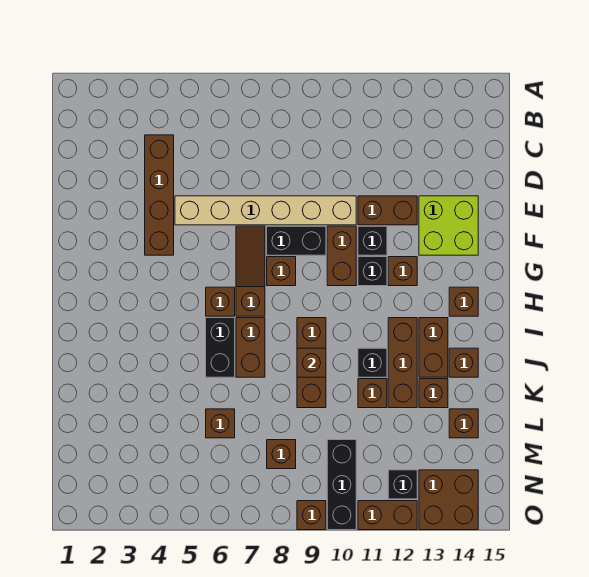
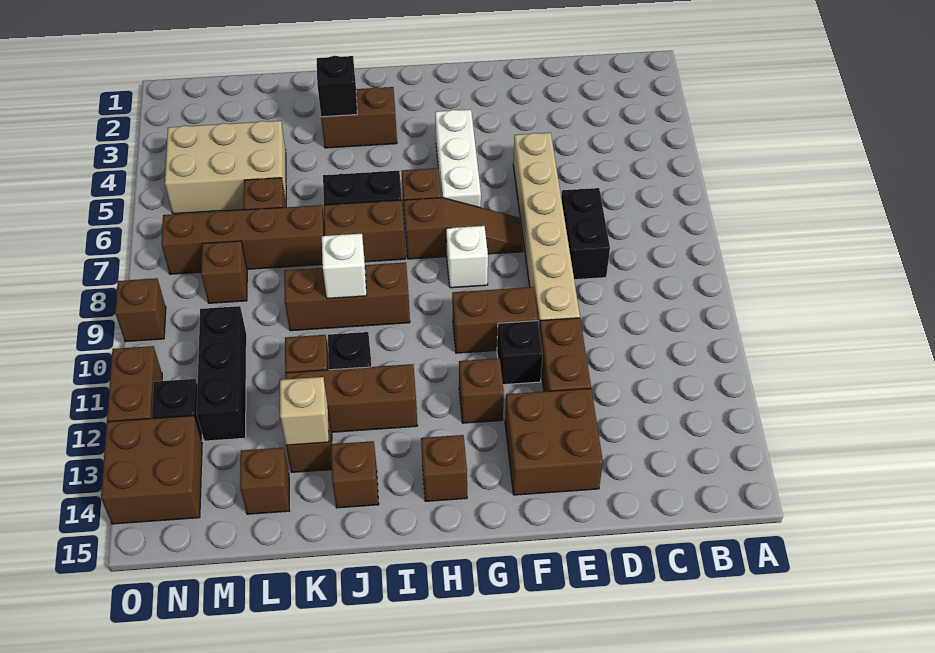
brown brick C4:F4 level 1 -> brown brick K7:N7 level 1
lime brick E13:F14 level 1 -> brown brick E13:F14 level 1
black brick F8:F9 level 1 -> black brick D7:D8 level 1
none -> white brick G4:G6 level 1
brown brick G8 level 1 -> white brick G8 level 1
black brick G11 level 1 -> black brick J3 level 2
brown brick I13:J13 level 1 -> brown brick I3:J3 level 1
brown brick J9 level 2 -> white brick J9 level 2
none -> tan brick K13 level 2
none -> tan brick L4:N5 level 1
black brick M10:O10 level 1 -> black brick M10:M12 level 1

